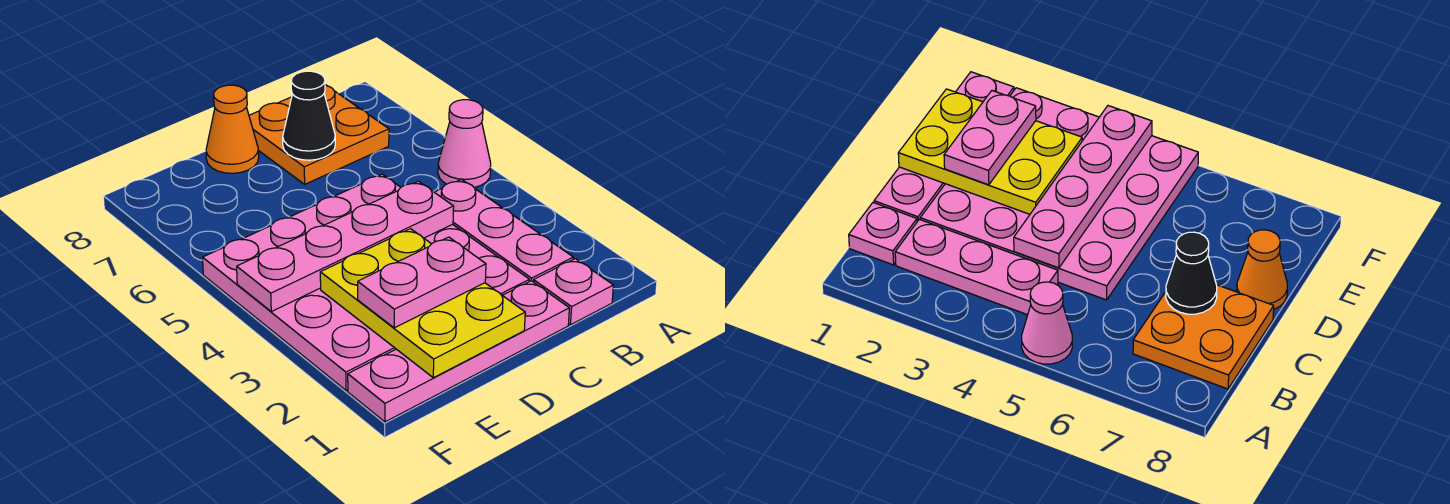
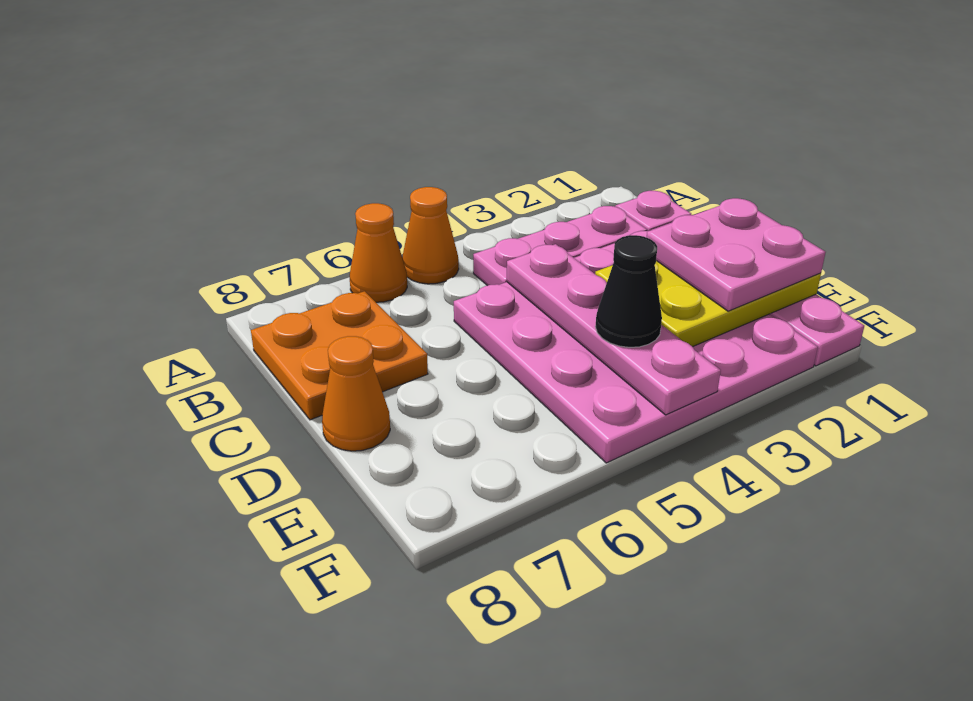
pink cone A5 level 1 -> orange cone A5 level 1
none -> orange cone A6 level 1
black cone C7 level 2 -> black cone E4 level 3
pink plate D2:E2 level 3 -> pink plate D1:E2 level 3

